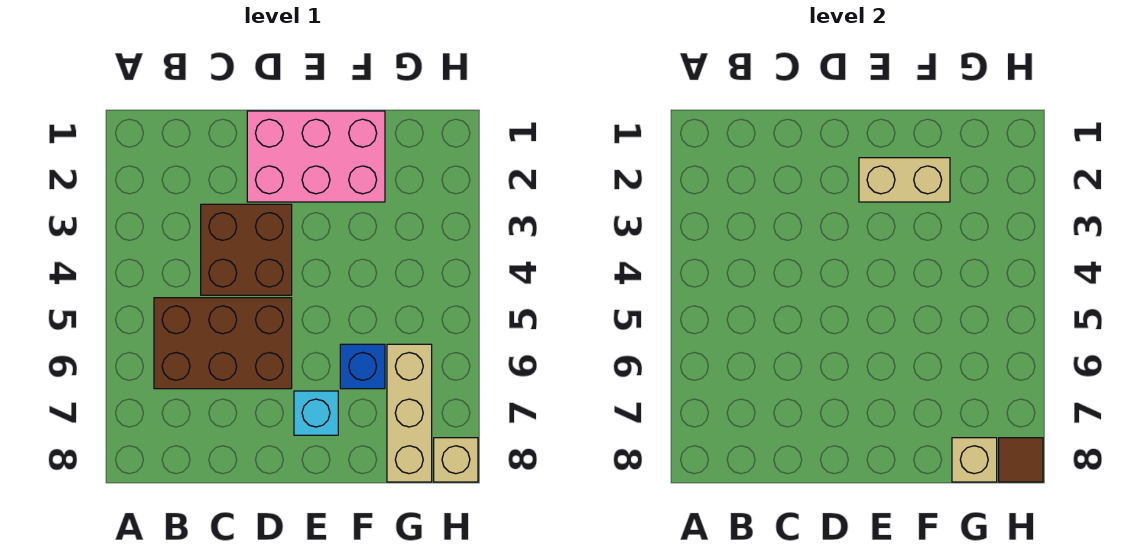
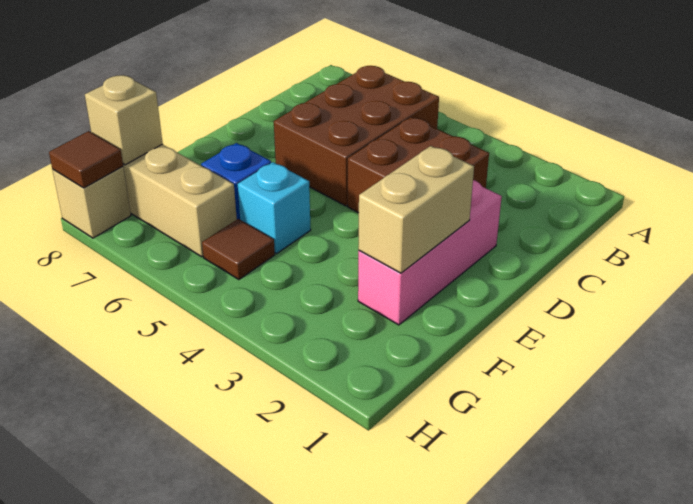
pink brick D1:F2 level 1 -> pink brick D2:F2 level 1
cyan brick E7 level 1 -> cyan brick F5 level 1
none -> brown tile G5 level 1

